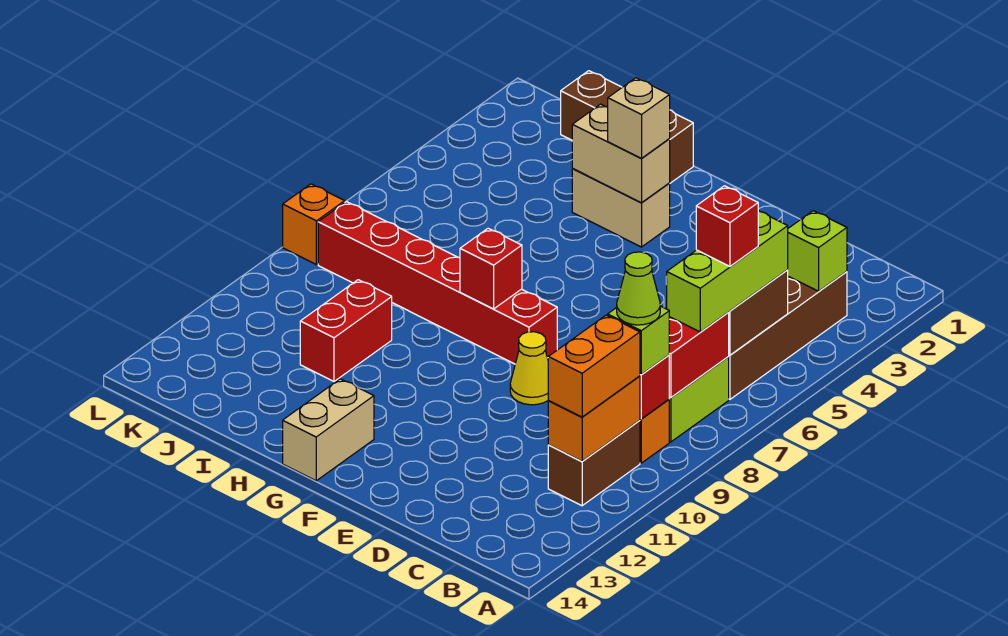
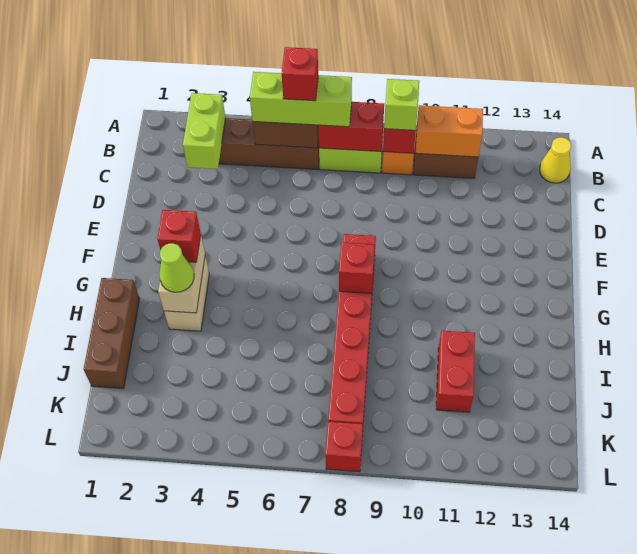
lime brick B3 level 2 -> lime brick B3:C3 level 2
lime cone B9 level 4 -> lime cone H3 level 3
orange brick B10:B11 level 3 -> none
yellow cone E9 level 1 -> yellow cone B14 level 1
tan brick G3 level 3 -> red brick G3 level 3
tan brick G13:G14 level 1 -> none
red brick I10:I11 level 1 -> red brick I11:J11 level 1
orange brick L8 level 1 -> red brick L8 level 1

